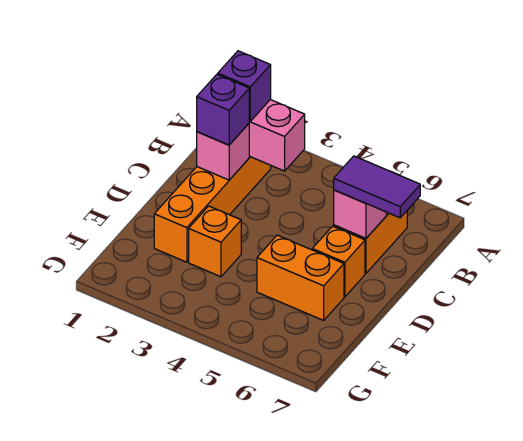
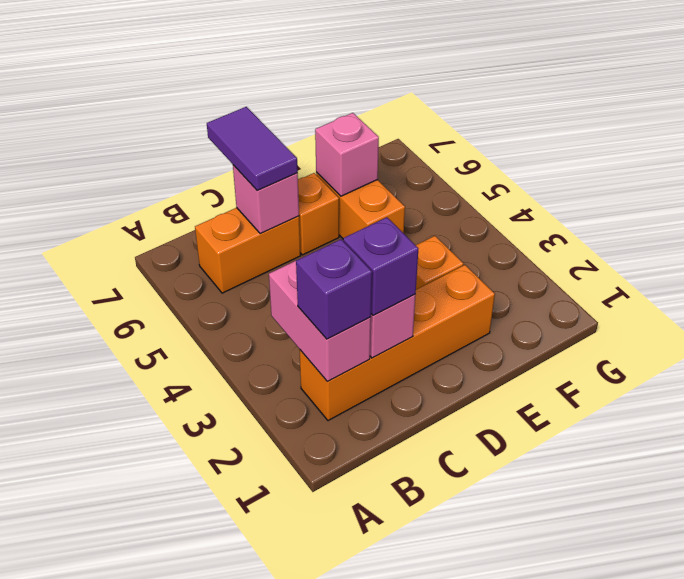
none -> pink brick E6 level 2

